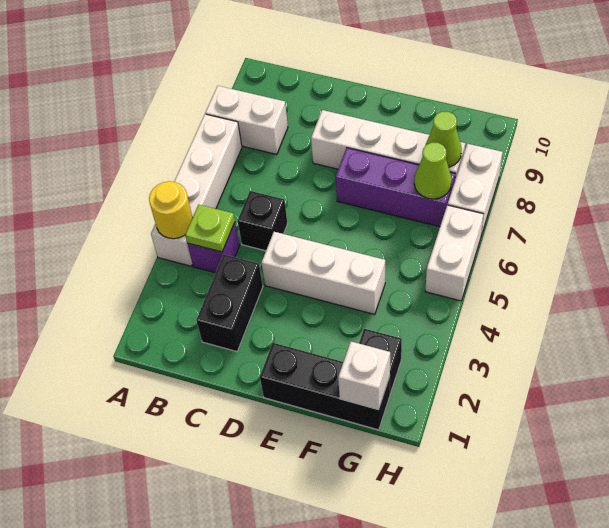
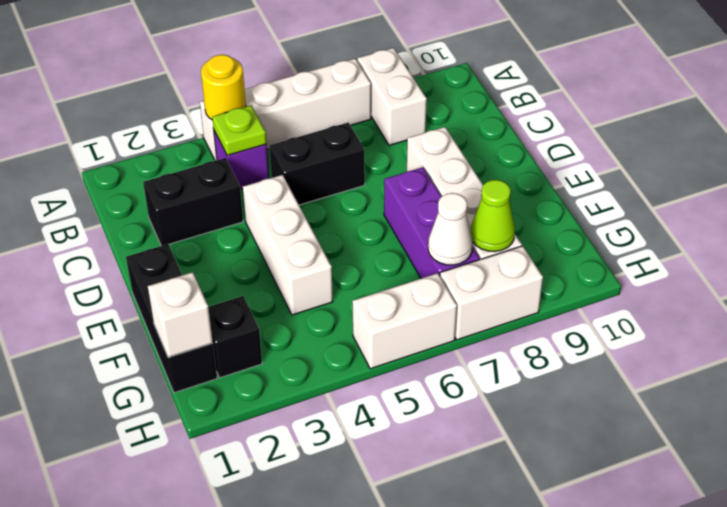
black brick C5 level 1 -> black brick C5:C6 level 1
lime cone G7 level 2 -> white cone G7 level 2

